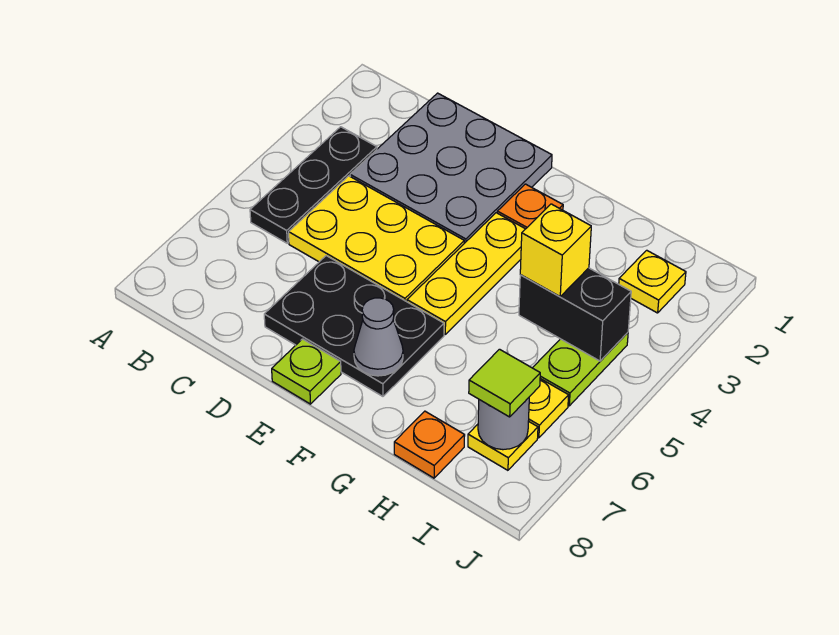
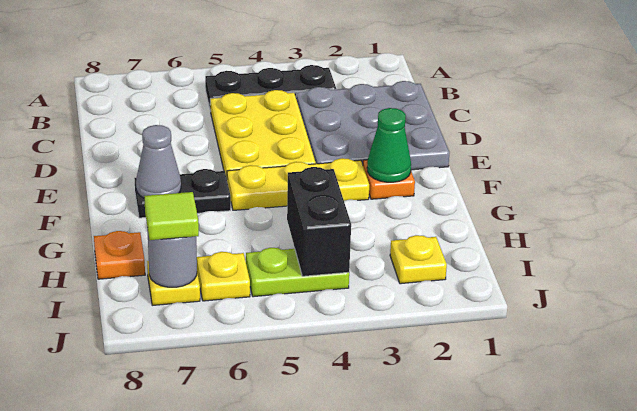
black plate D6:F7 level 1 -> black plate F6:F7 level 1
lime plate E8 level 1 -> none
none -> green cone F2 level 2
yellow brick H4 level 3 -> none

